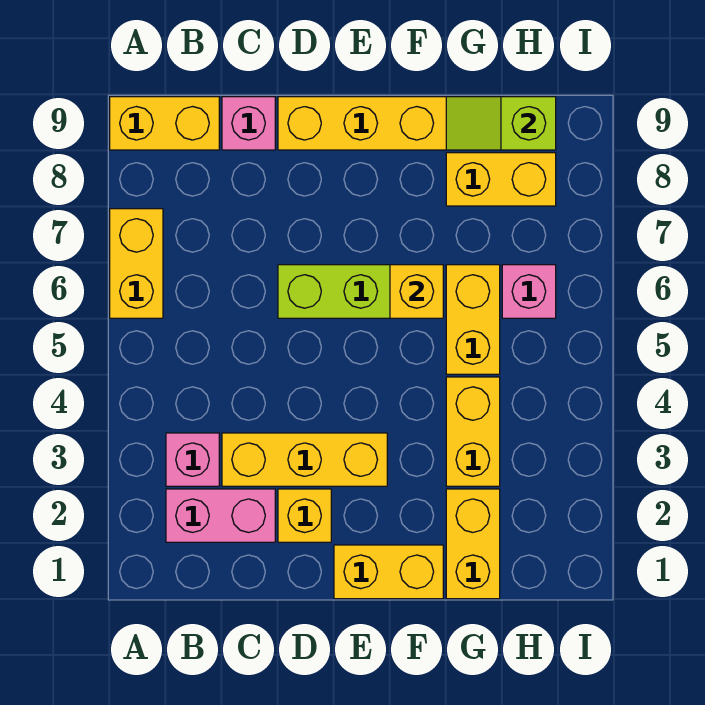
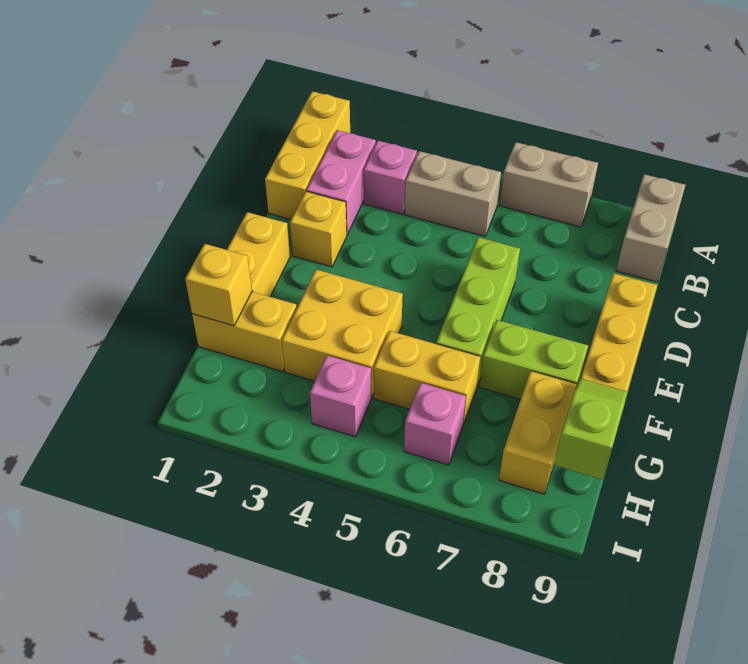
yellow brick A6:A7 level 1 -> tan brick A6:A7 level 1
yellow brick A9:B9 level 1 -> tan brick A9:B9 level 1
none -> tan brick B4:B5 level 1
yellow brick C3:E3 level 1 -> yellow brick A1:C1 level 1
pink brick C9 level 1 -> pink brick H4 level 1
yellow brick F6 level 2 -> yellow brick G1 level 2
none -> lime brick F7:F8 level 1
yellow brick G3:G4 level 1 -> yellow brick F3:G4 level 1

